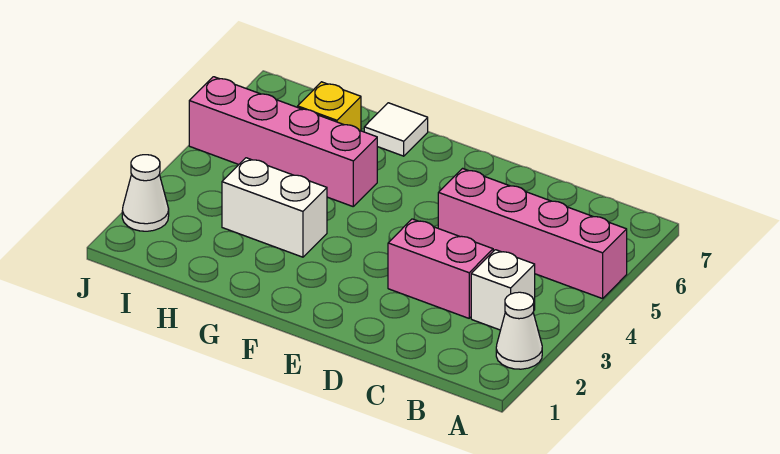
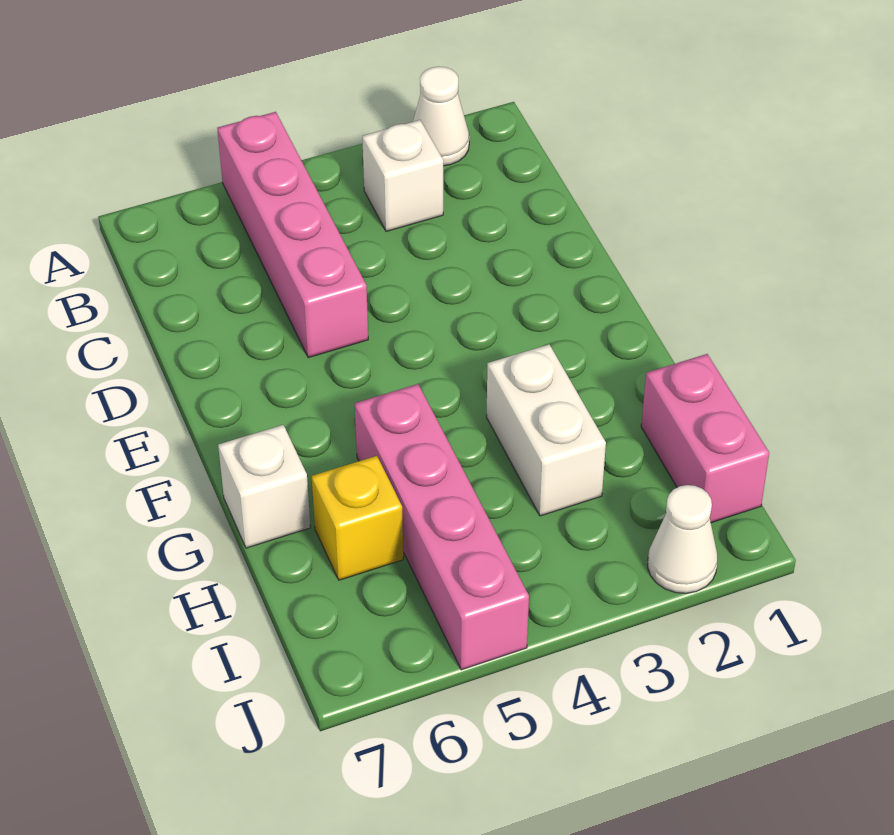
pink brick C3:D3 level 1 -> pink brick H1:I1 level 1
white tile G7 level 1 -> white brick G7 level 1

